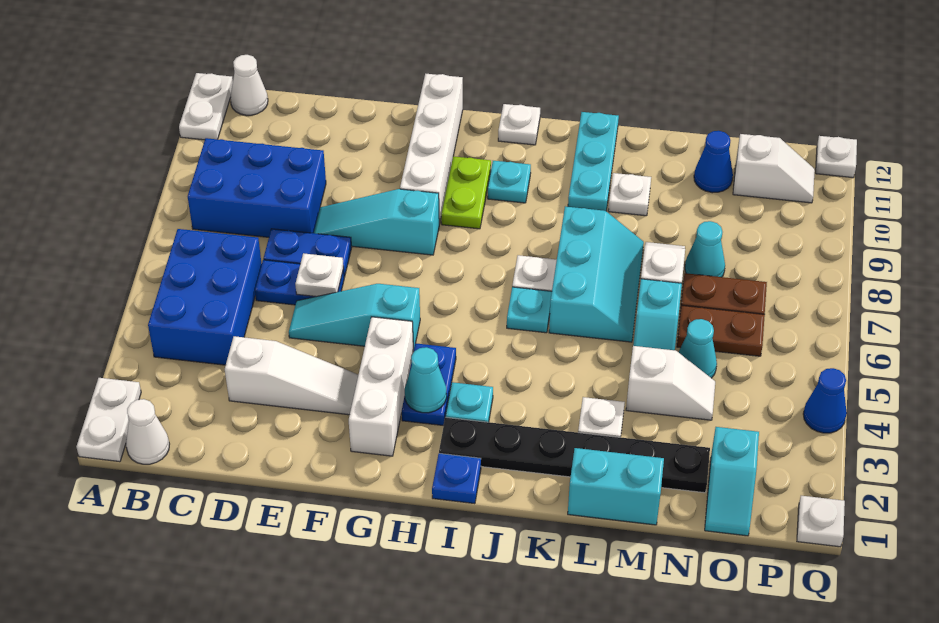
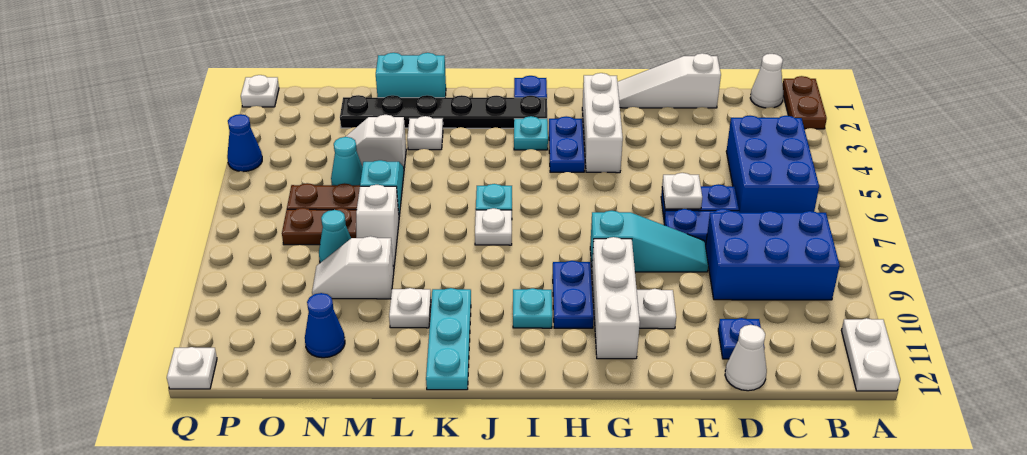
white plate A1:A2 level 1 -> brown plate A1:A2 level 1
white cone B12 level 1 -> white cone D12 level 1
white slope D3:F3 level 1 top D -> white slope D1:F1 level 1 top D
none -> blue plate D11 level 1
cyan slope E5:G5 level 1 top G -> none
white brick G9:G12 level 1 -> white brick G9:G11 level 1
cyan cone H3 level 2 -> none
lime plate H9:H10 level 1 -> blue plate H9:H10 level 1
white plate I12 level 1 -> white plate F10 level 1
cyan slope K6:L8 level 1 top K -> none
cyan slope O1:O2 level 1 top 2 -> none
white slope O11:P11 level 1 top O -> white slope M9:N9 level 1 top M

